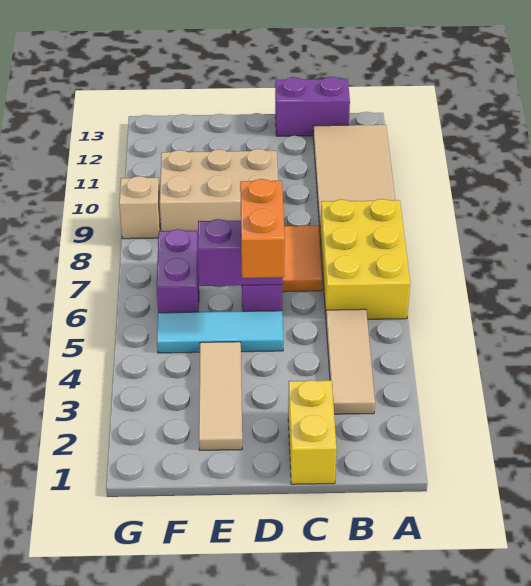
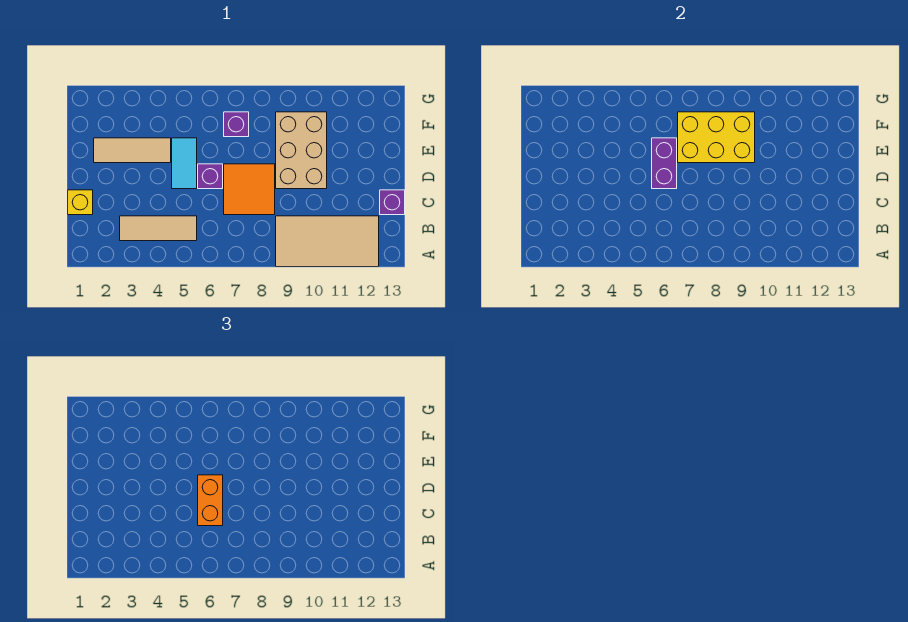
yellow brick A6:B8 level 1 -> yellow brick E7:F9 level 2
purple brick B13:C13 level 1 -> purple brick C13 level 1
yellow brick C1:C2 level 1 -> yellow brick C1 level 1
cyan tile D5:F5 level 1 -> cyan tile D5:E5 level 1
orange brick D5:D6 level 3 -> orange brick C6:D6 level 3
purple brick F6:F7 level 1 -> purple brick F7 level 1
tan brick G9 level 1 -> none

